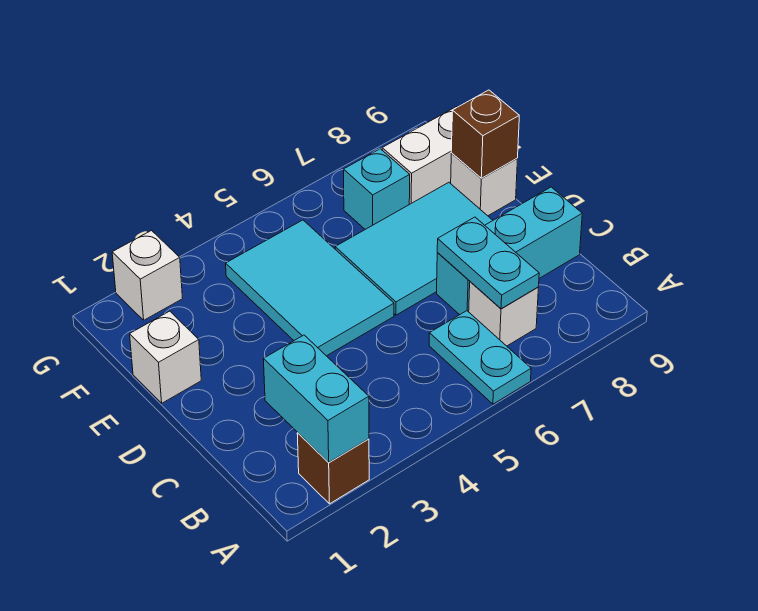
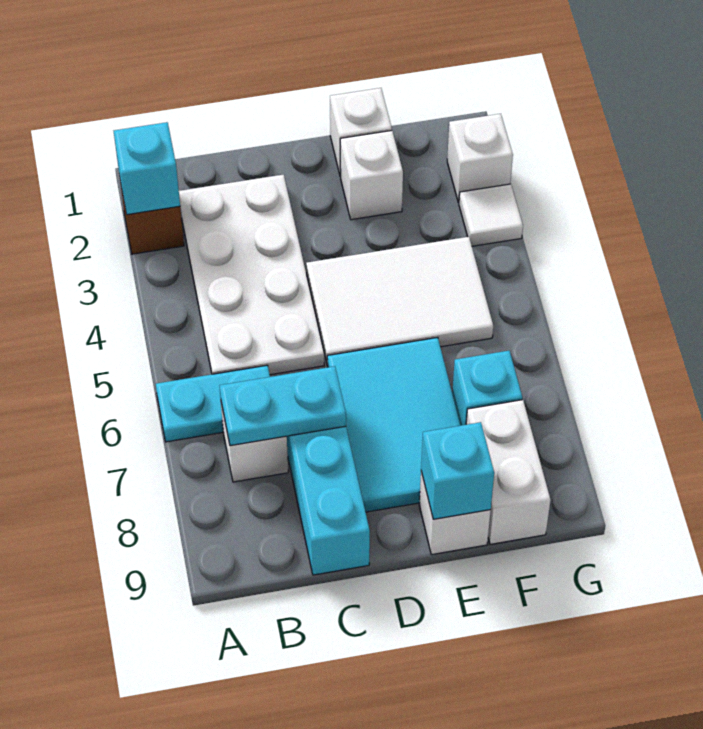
cyan brick A2:B2 level 2 -> cyan brick A2 level 2
none -> white plate B2:C5 level 1
cyan tile D4:F5 level 1 -> white tile D4:F5 level 1
none -> white brick E2 level 1
brown brick E9 level 2 -> cyan brick E9 level 2
none -> white tile G3 level 1

